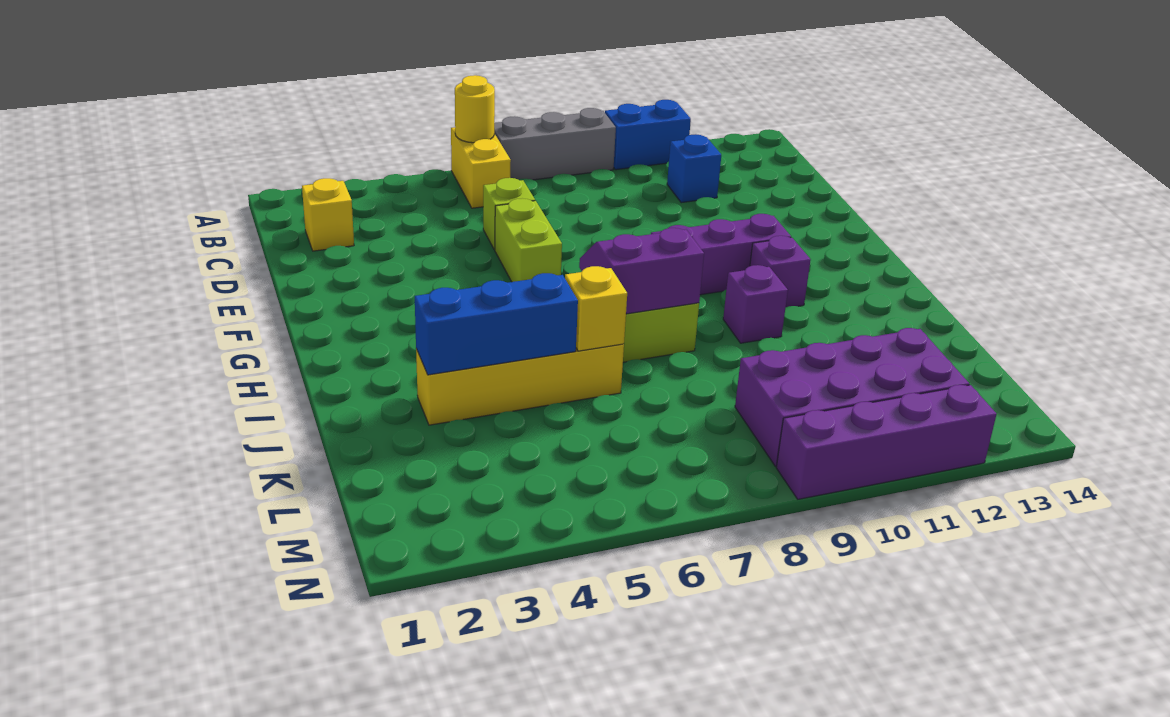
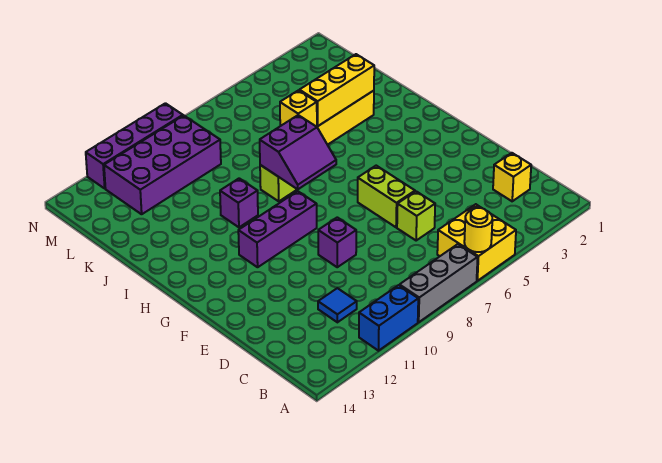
yellow brick A6:B6 level 1 -> yellow brick A5:B6 level 1
blue brick C11 level 1 -> blue tile C11 level 1
purple brick H11 level 1 -> purple brick E9 level 1
blue brick J3:J5 level 2 -> yellow brick J3:J5 level 2

